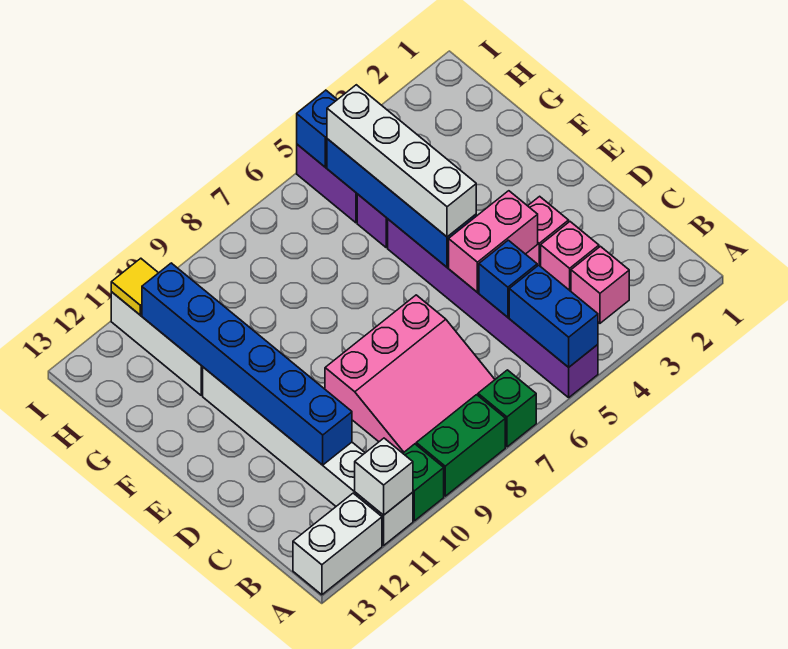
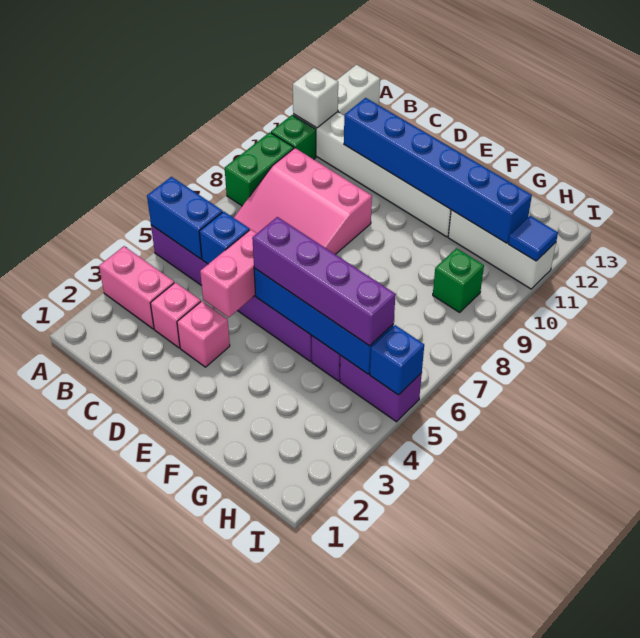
green brick A7 level 1 -> green brick H9 level 1
pink brick B3 level 1 -> pink brick A3:B3 level 1
pink slope B7:D9 level 1 top D -> pink slope B7:D9 level 1 top 9
white brick E5:H5 level 3 -> purple brick E5:H5 level 3
yellow tile I11 level 2 -> blue tile I11 level 2

